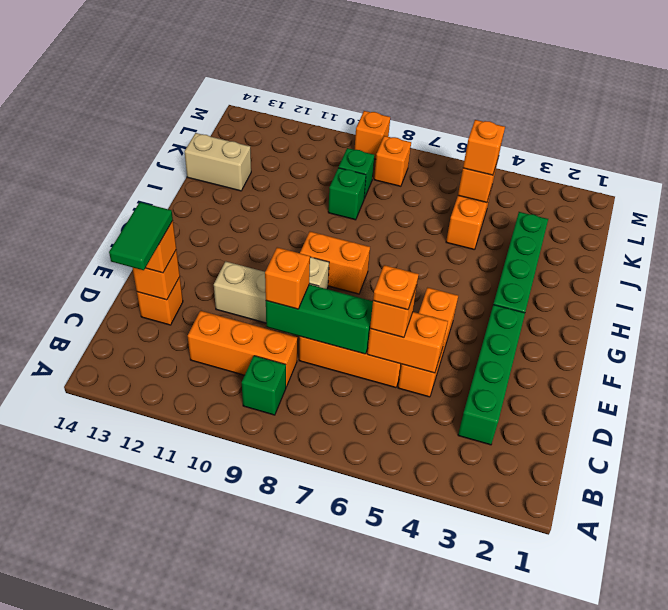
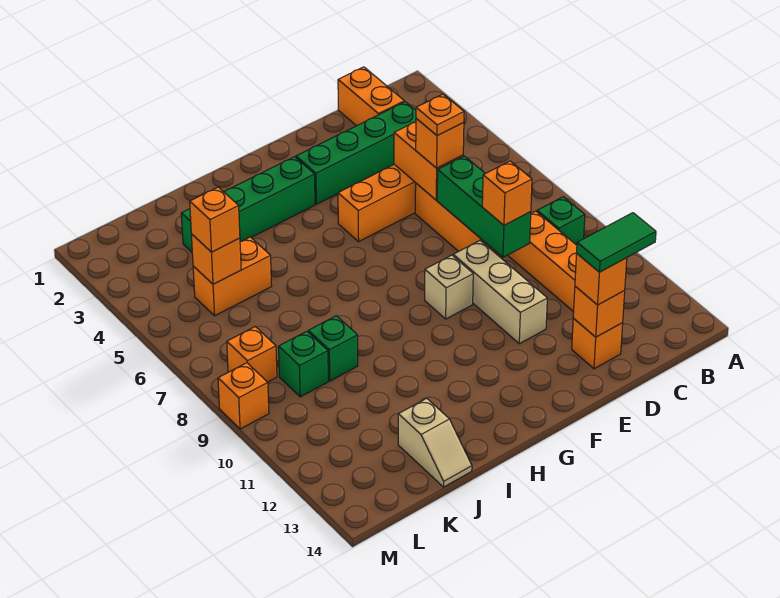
orange brick G8:G9 level 1 -> orange brick C1:C2 level 1
tan brick J13:J14 level 1 -> tan slope J13:J14 level 1 top 13

